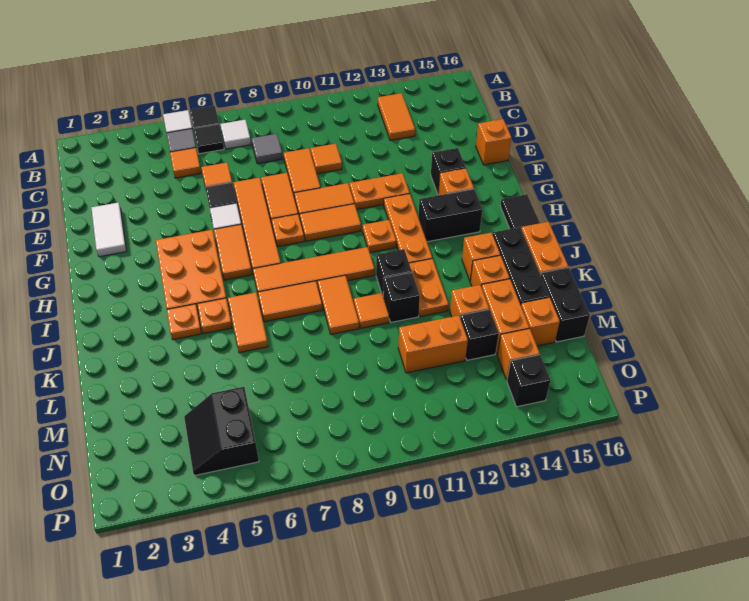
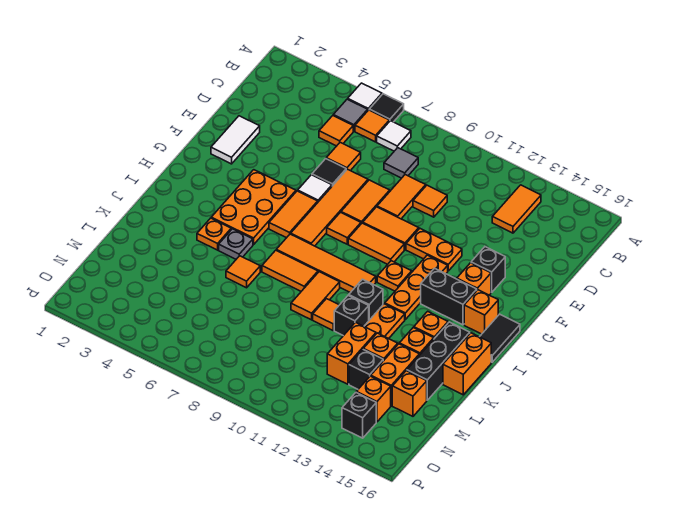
black tile B6 level 1 -> orange tile B6 level 1
orange brick E16 level 1 -> orange brick H15 level 1
orange plate G8 level 1 -> orange tile G8 level 1
orange plate J5 level 1 -> grey plate J5 level 1
orange tile J6:K6 level 1 -> orange tile K6 level 1
black brick L16:M16 level 1 -> none
orange brick M11:M12 level 1 -> orange brick L12:M12 level 1
black slope N4:O5 level 1 top 5 -> none

